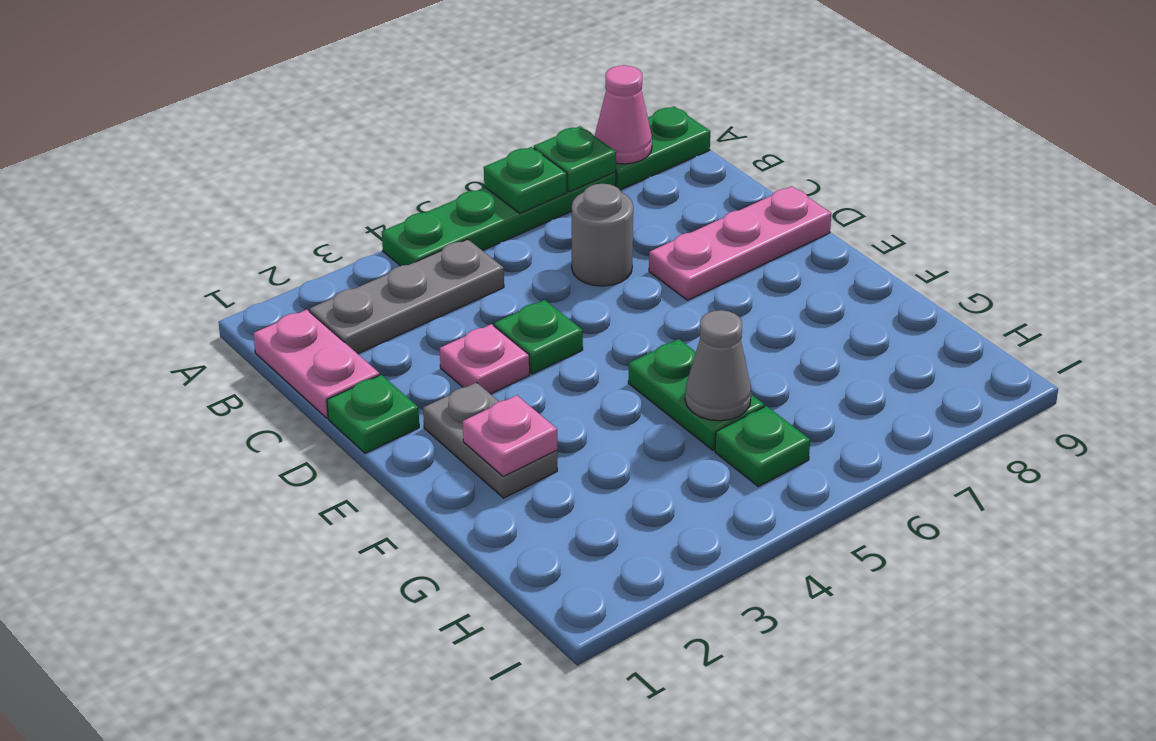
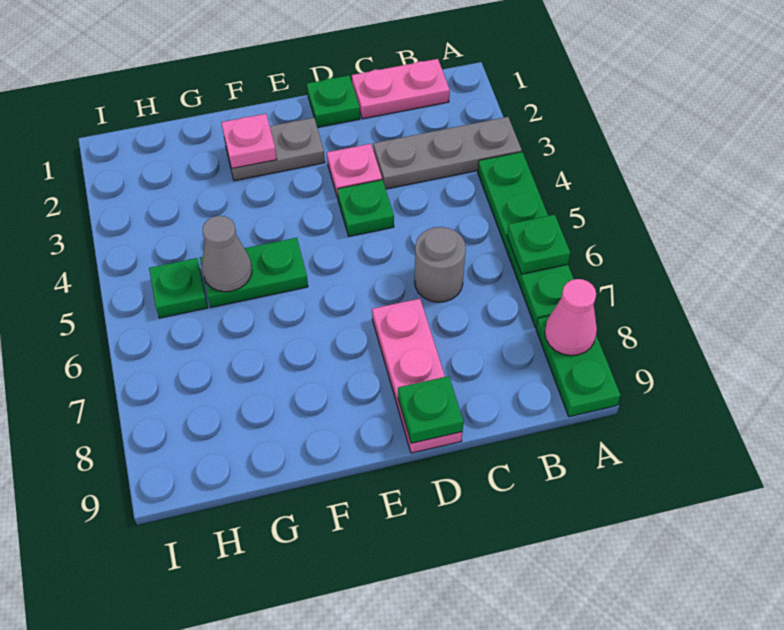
green plate A7 level 2 -> green plate D9 level 2
grey plate B2:B4 level 1 -> grey plate A3:C3 level 1

